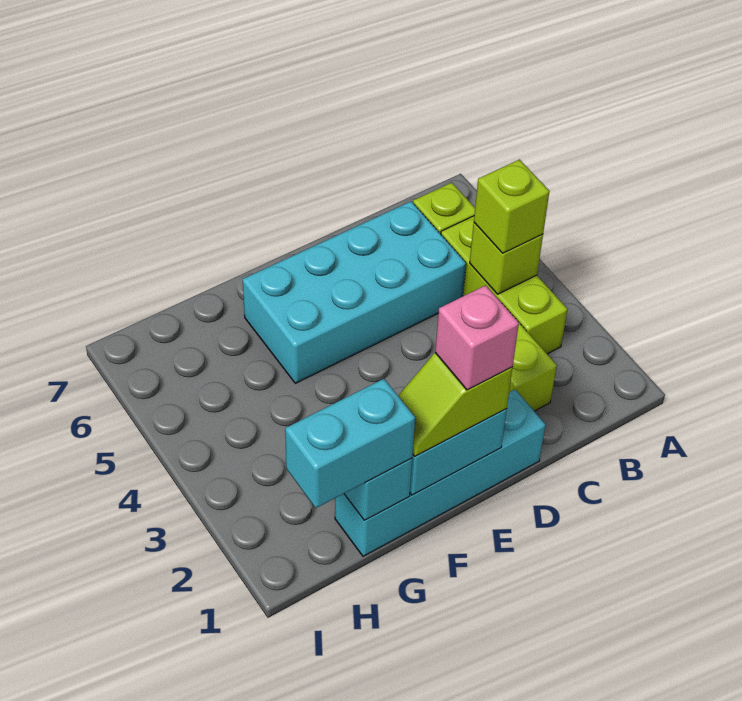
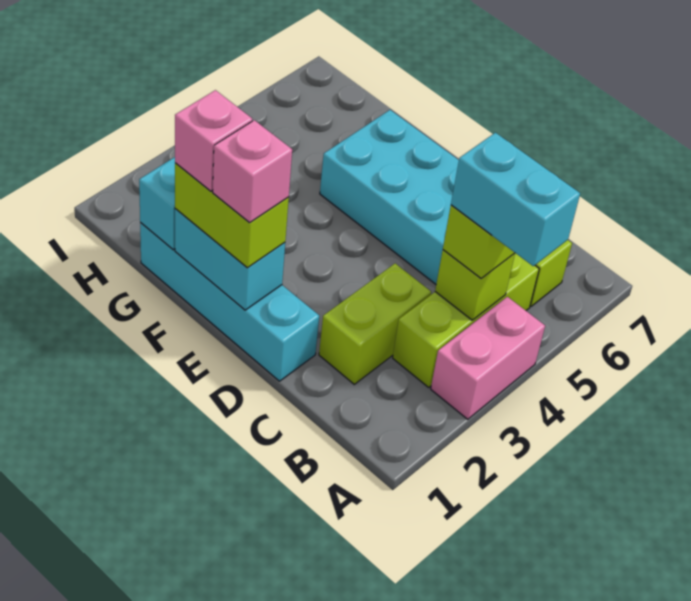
none -> pink brick A3:A4 level 1
lime slope E1:F1 level 3 top E -> lime brick E1:F1 level 3
none -> pink brick F1 level 4
cyan brick G1:H1 level 3 -> cyan brick A4:B4 level 4

